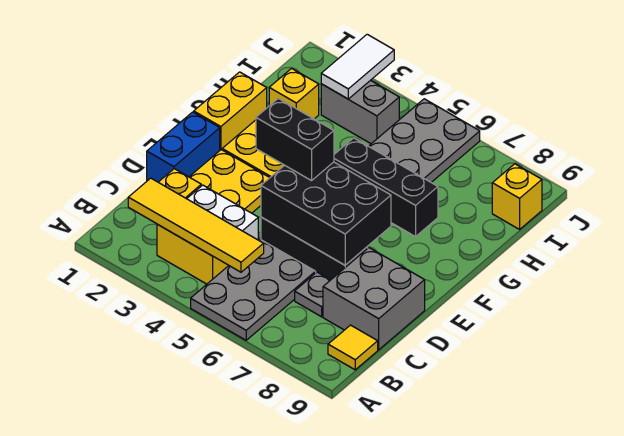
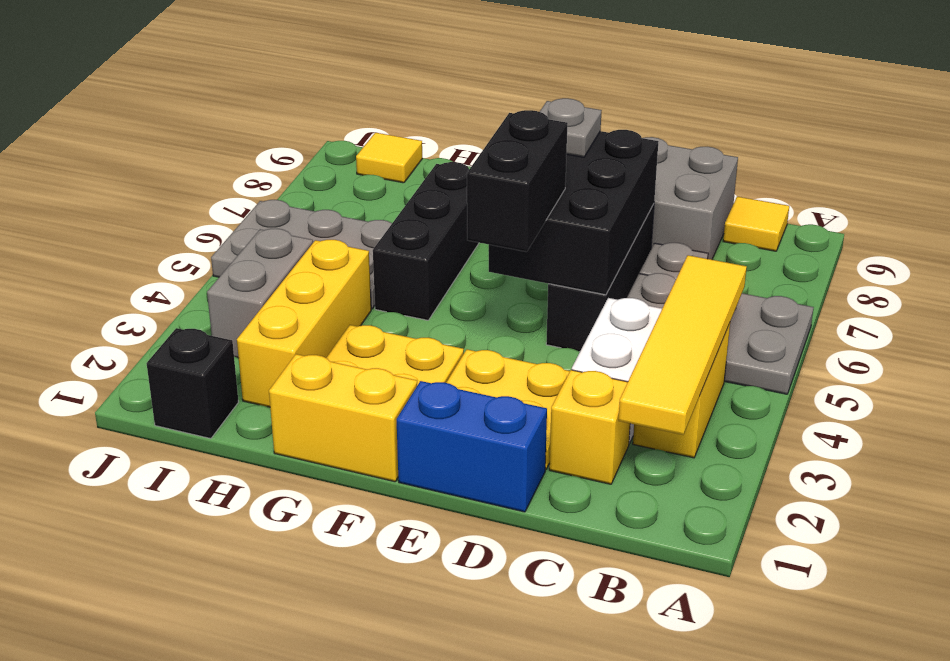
none -> grey plate E7 level 3
yellow brick H2 level 1 -> yellow brick H2:H4 level 1
none -> black brick I1 level 1
white tile I3:J3 level 2 -> none
yellow brick I9 level 1 -> yellow tile I9 level 1

